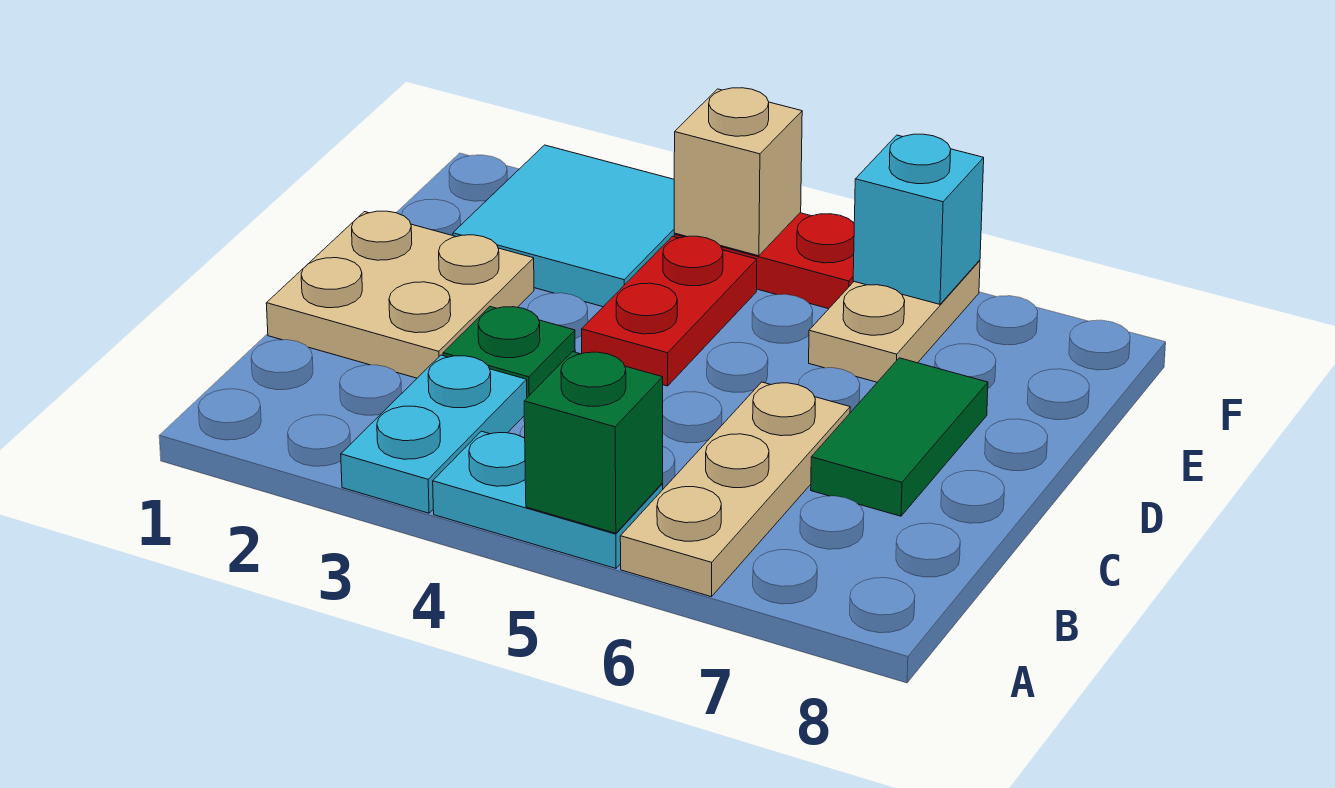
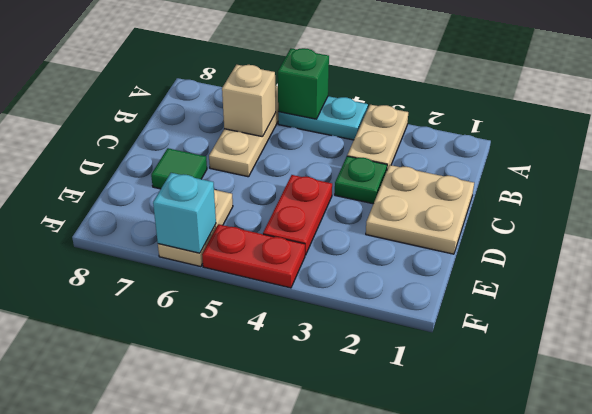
cyan plate A3:B3 level 1 -> tan plate A3:B3 level 1
green tile C7:D7 level 1 -> green tile D7 level 1
cyan tile E2:F3 level 1 -> none
tan brick F4 level 2 -> tan brick B6 level 2

